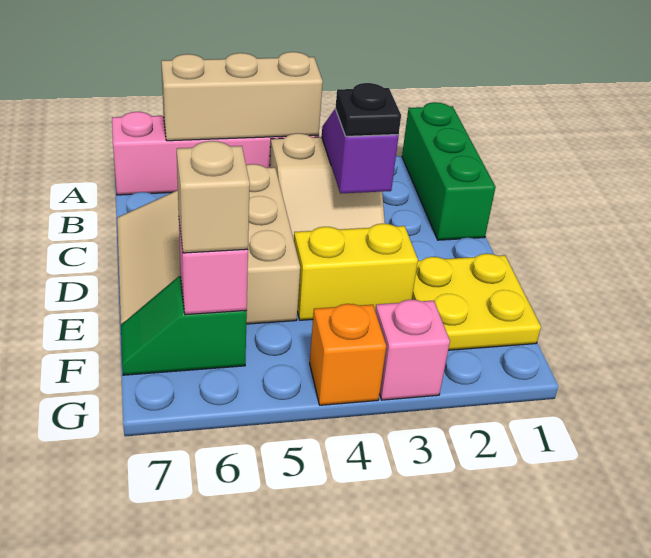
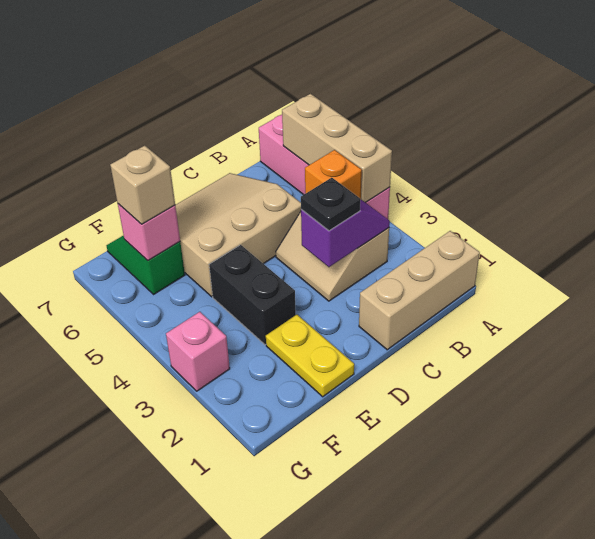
green brick A1:C1 level 1 -> tan brick A1:C1 level 1
yellow plate E1:F2 level 1 -> yellow plate E1:E2 level 1
yellow brick E3:E4 level 1 -> black brick E3:E4 level 1
orange brick G4 level 1 -> orange brick B4 level 2

